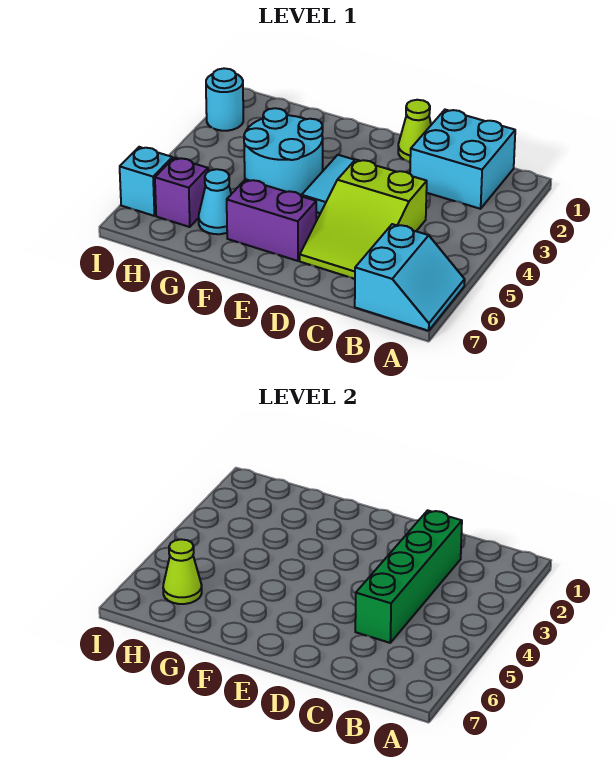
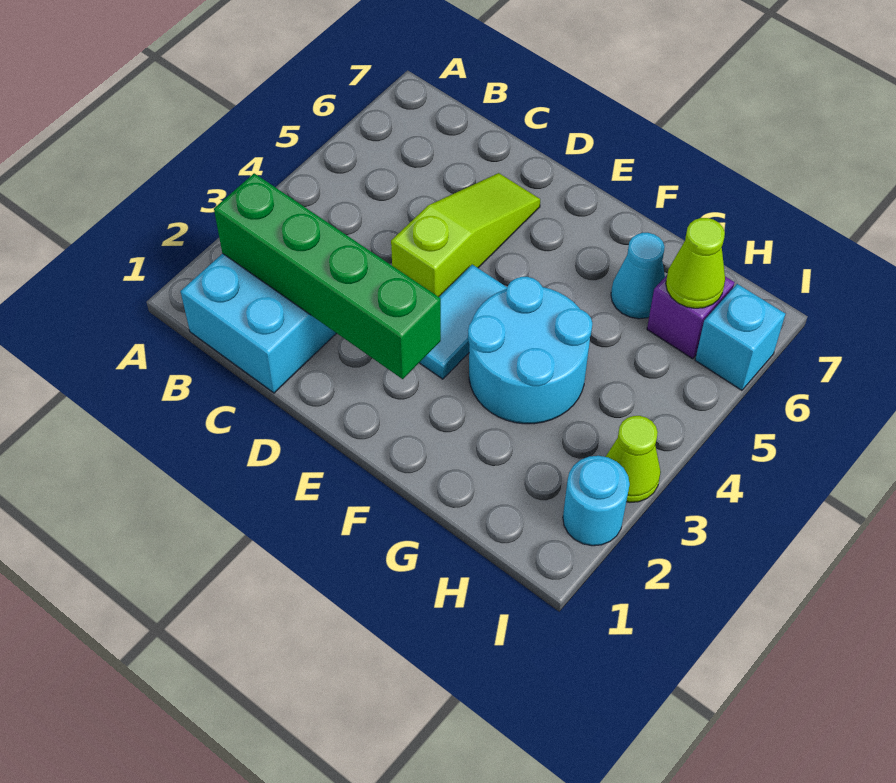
cyan slope A6:B7 level 1 top B -> none
green brick C2:C5 level 2 -> green brick B2:E2 level 2
lime slope C4:D6 level 1 top 4 -> lime slope D4:D6 level 1 top 4
lime cone D1 level 1 -> lime cone I3 level 1
purple brick E6:F6 level 1 -> none

